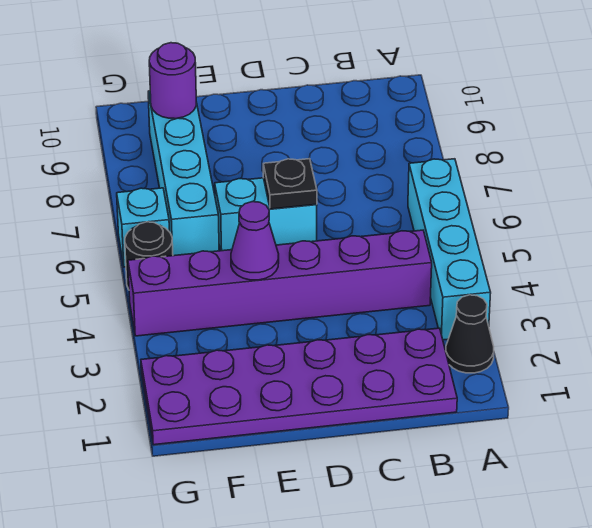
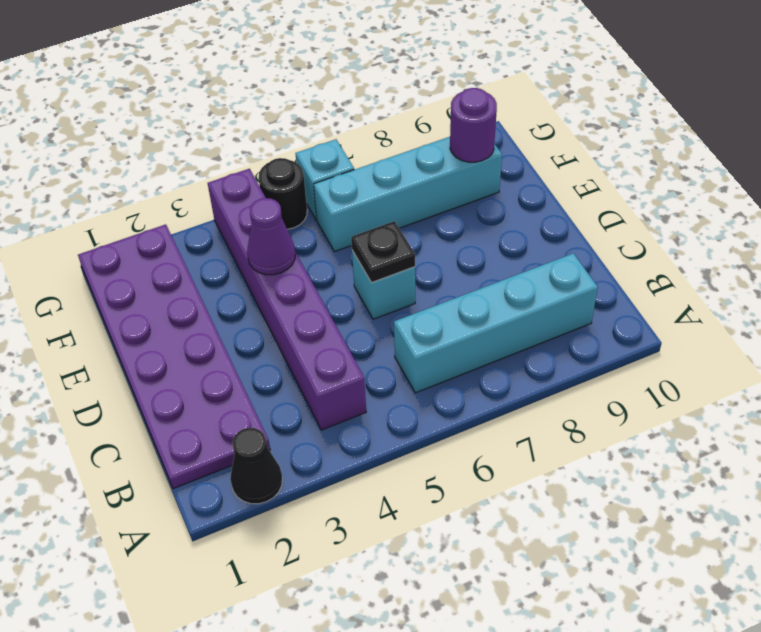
cyan brick A3:A6 level 1 -> cyan brick B6:B9 level 1
cyan brick D6:E6 level 1 -> cyan brick D6 level 1

